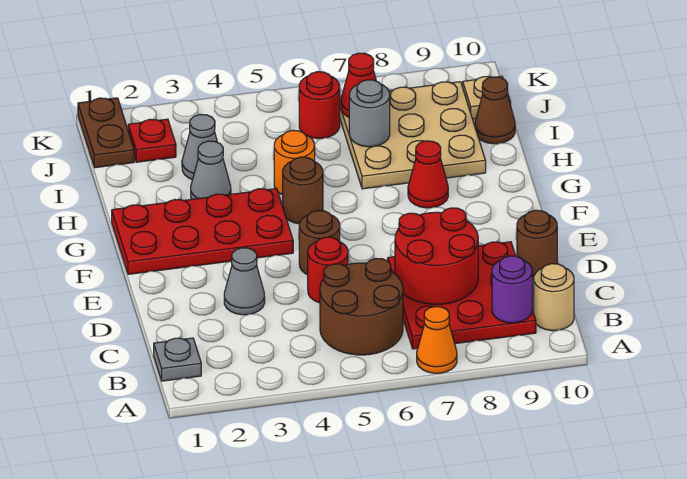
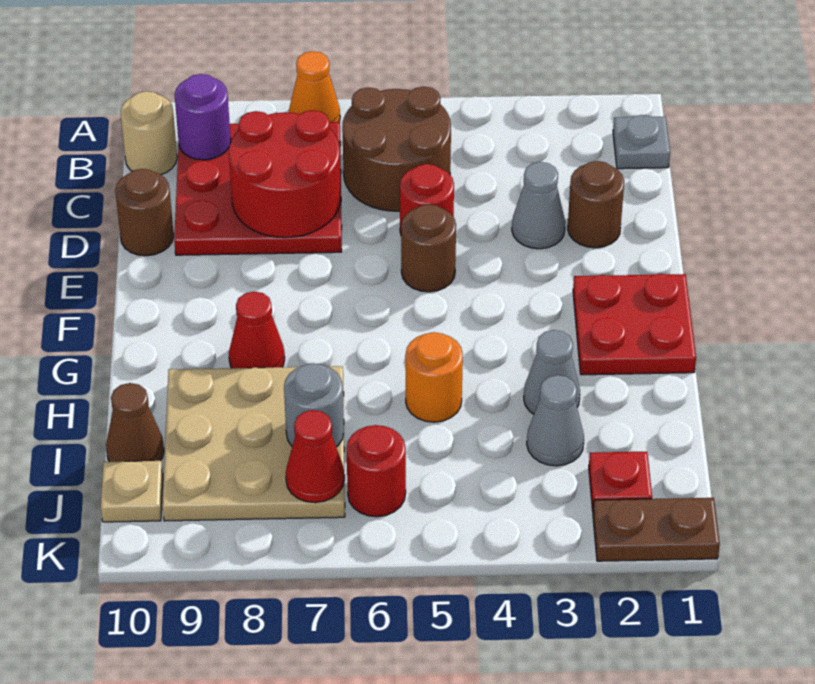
red plate F1:G4 level 1 -> red plate F1:G2 level 1
brown round brick G5 level 1 -> brown round brick D2 level 1
brown plate J1:K1 level 1 -> brown plate K1:K2 level 1

